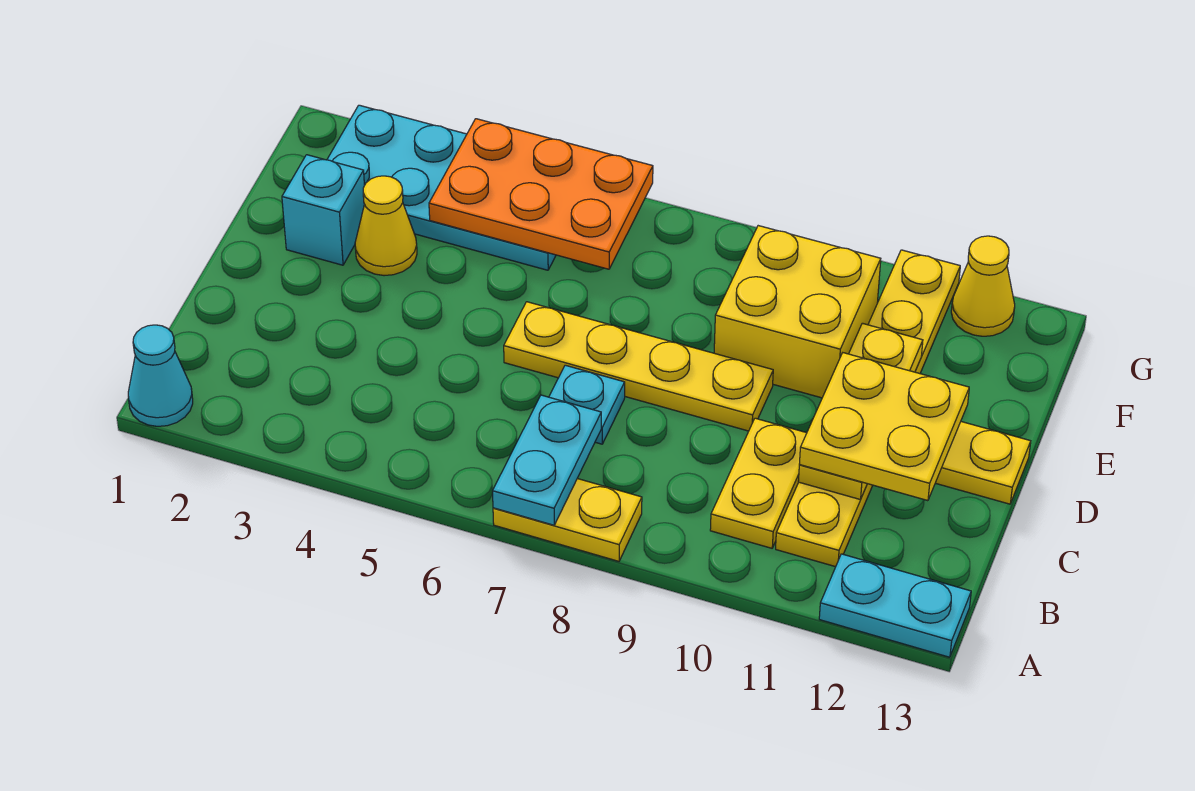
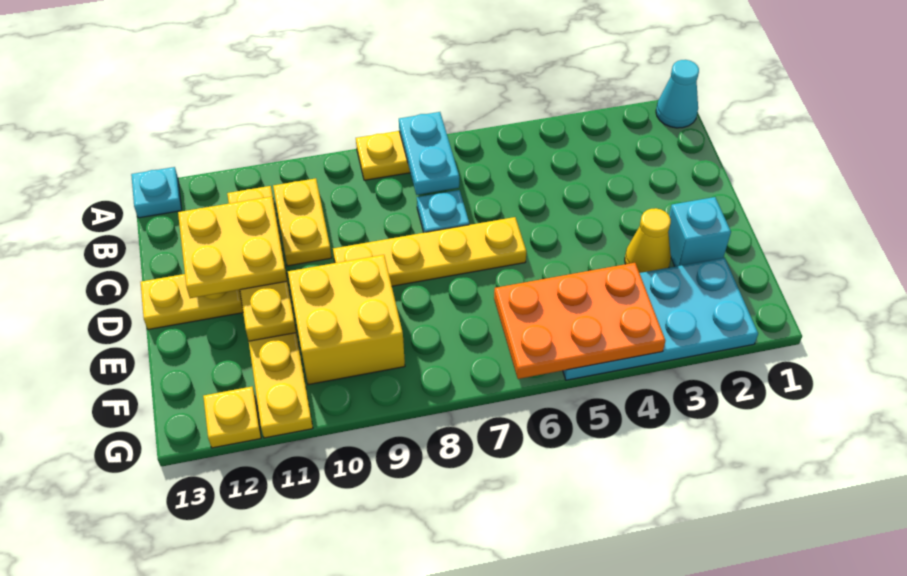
cyan plate A12:A13 level 1 -> cyan plate A13 level 1
yellow cone G12 level 1 -> yellow plate G12 level 1

